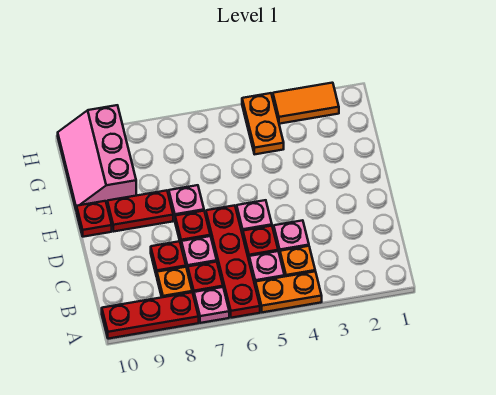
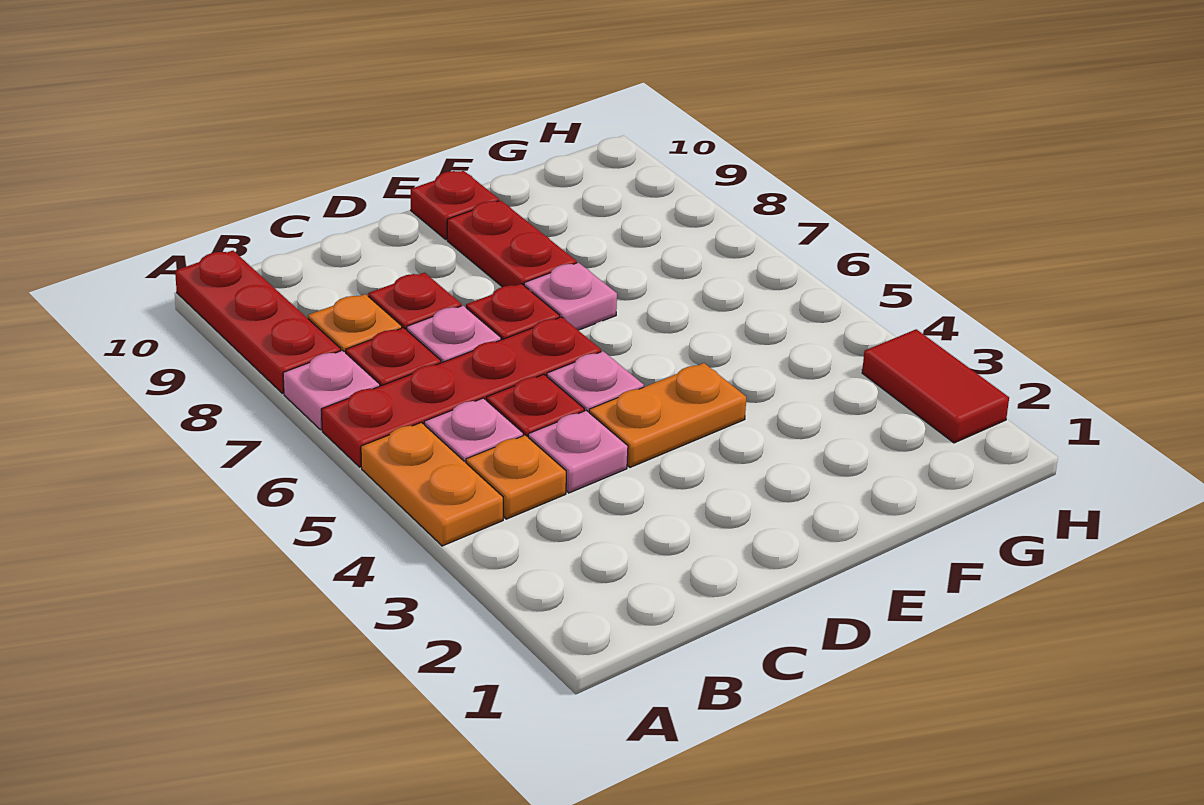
pink slope F9:H10 level 1 top 9 -> none
orange plate G4:H4 level 1 -> orange plate D4:E4 level 1
orange tile H2:H3 level 1 -> red tile H2:H3 level 1

